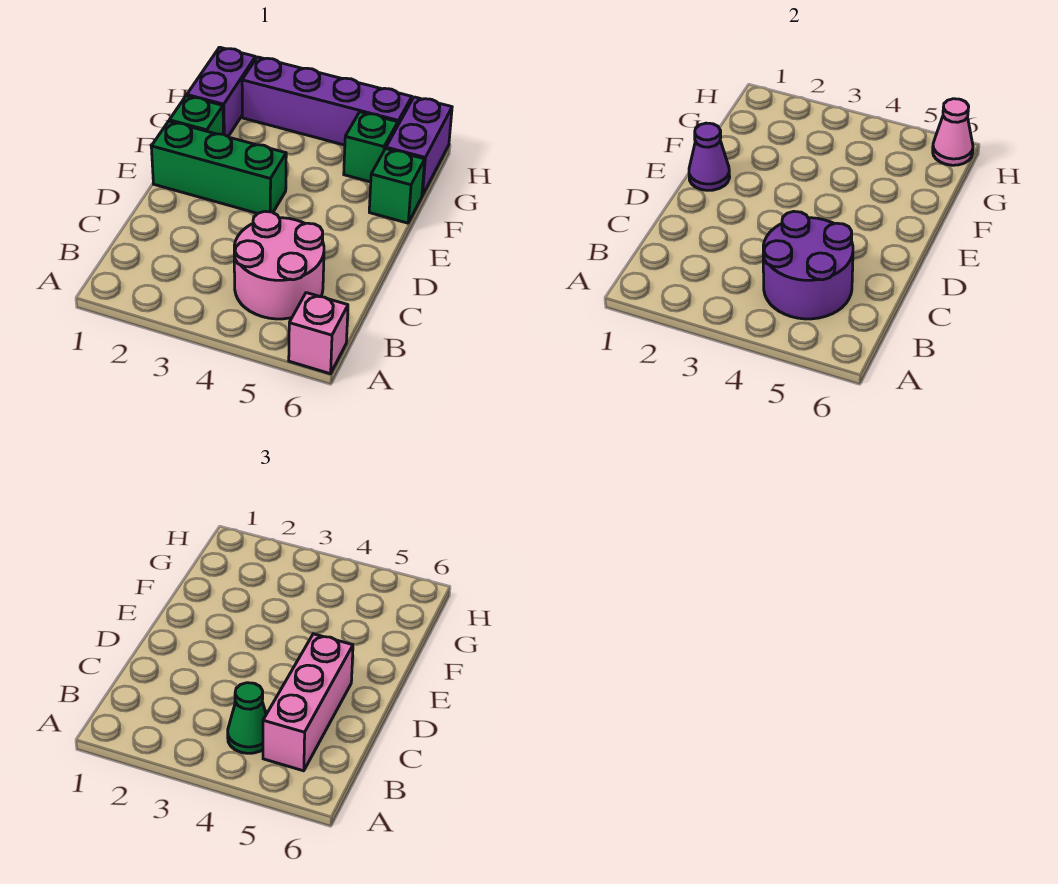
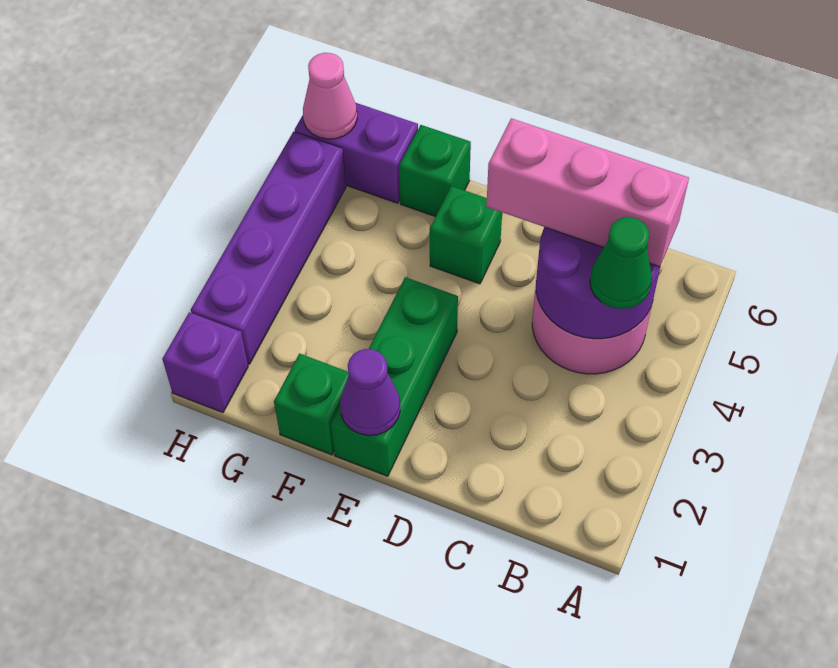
pink brick A6 level 1 -> none
purple brick G1:H1 level 1 -> purple brick H1 level 1
green brick G5 level 1 -> green brick E5 level 1

